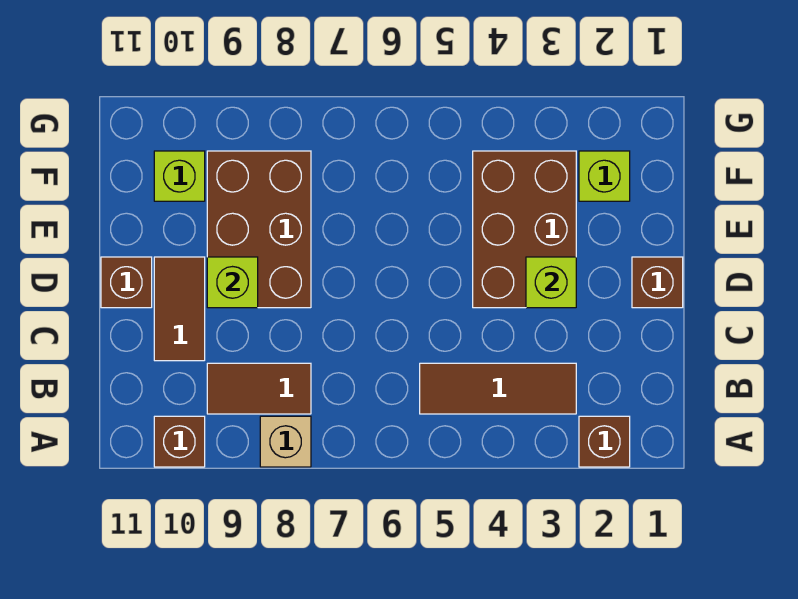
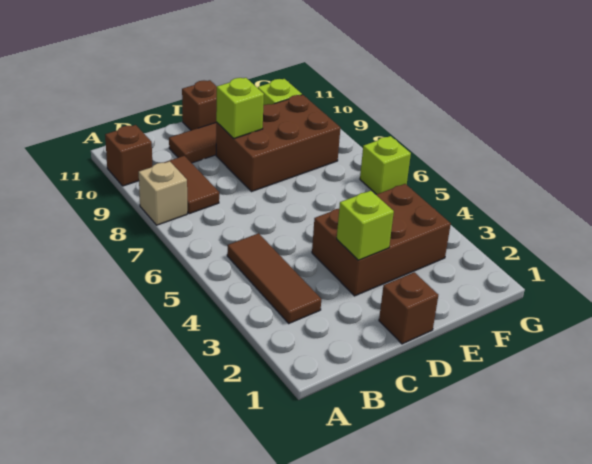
brown brick A2 level 1 -> none
lime brick F2 level 1 -> lime brick G6 level 1

